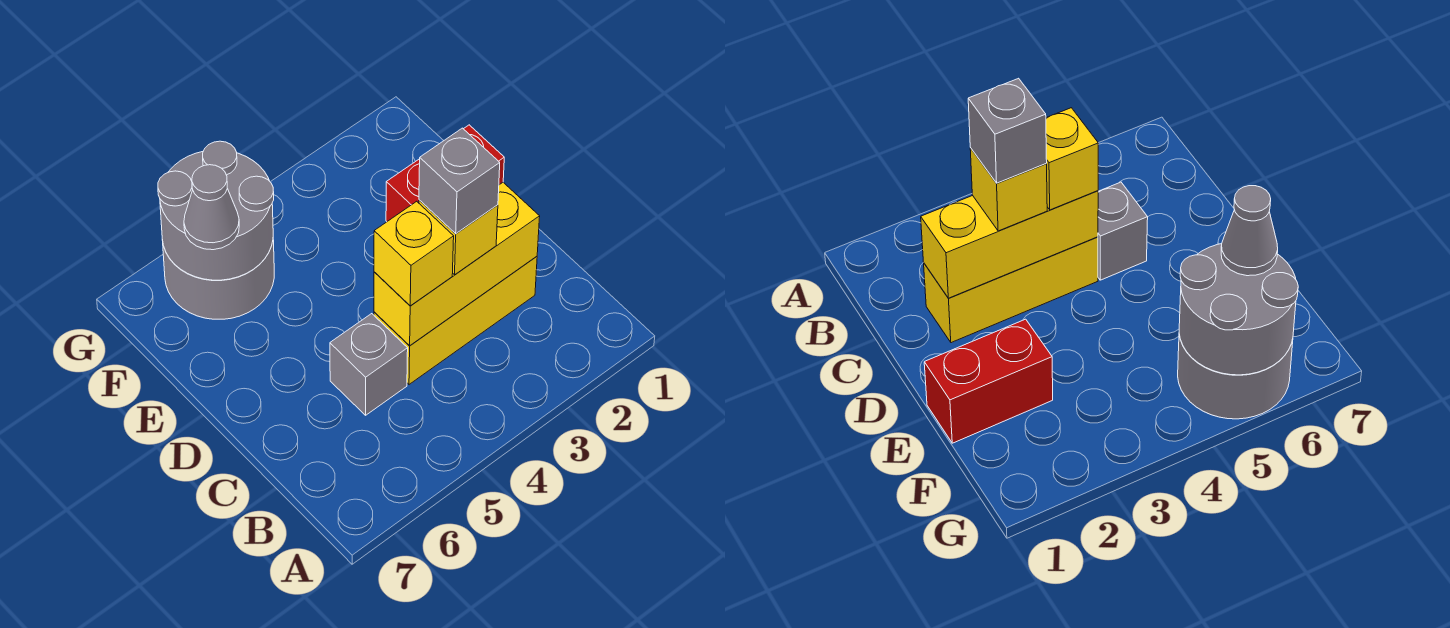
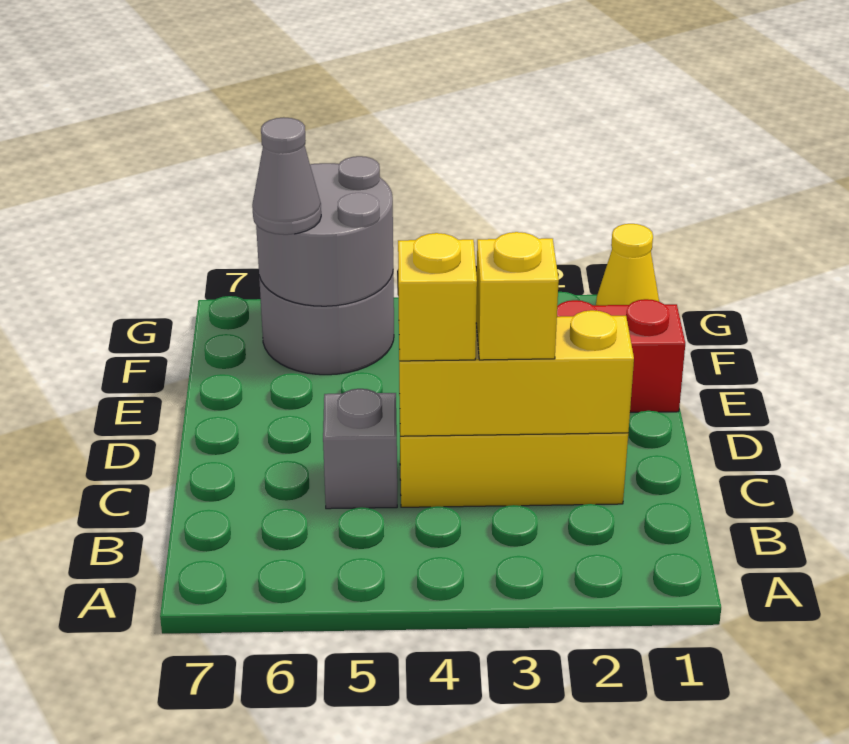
grey brick C3 level 4 -> none
none -> yellow cone G1 level 1

